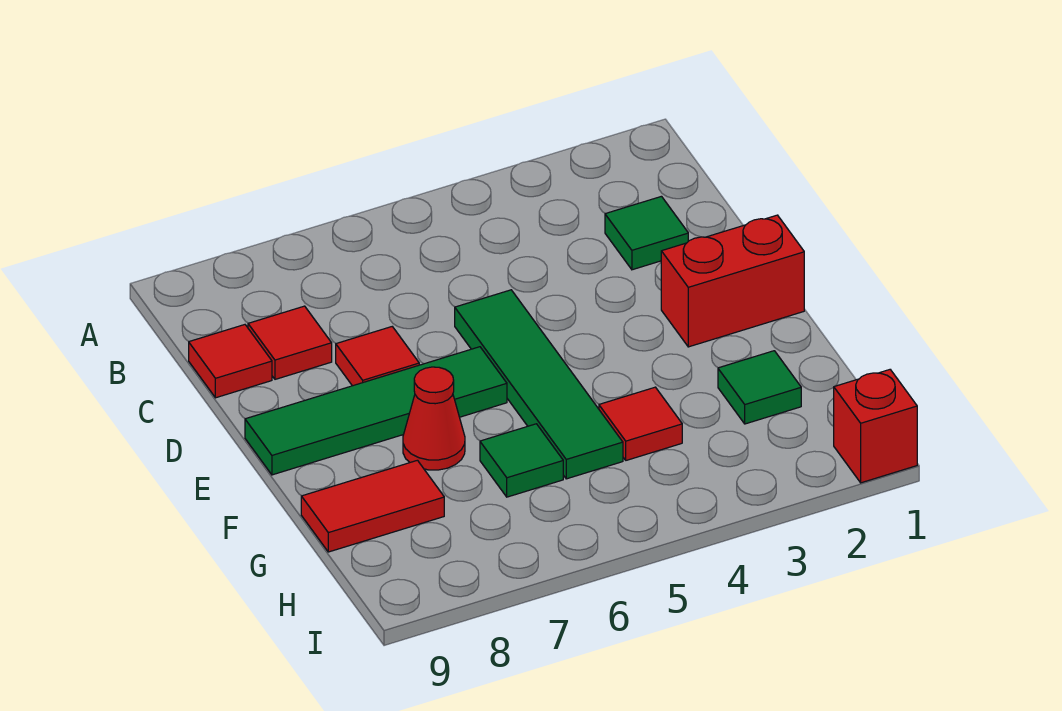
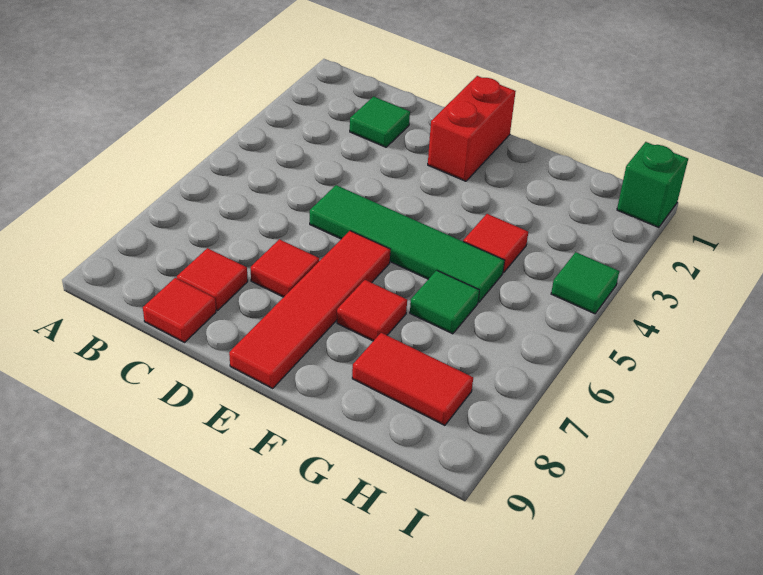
green tile E6:E9 level 1 -> red tile E6:E9 level 1
red cone F7 level 1 -> red tile F7 level 1
green tile G2 level 1 -> green tile I4 level 1
red tile G8:G9 level 1 -> red tile G8:H8 level 1
red brick I1 level 1 -> green brick I1 level 1

